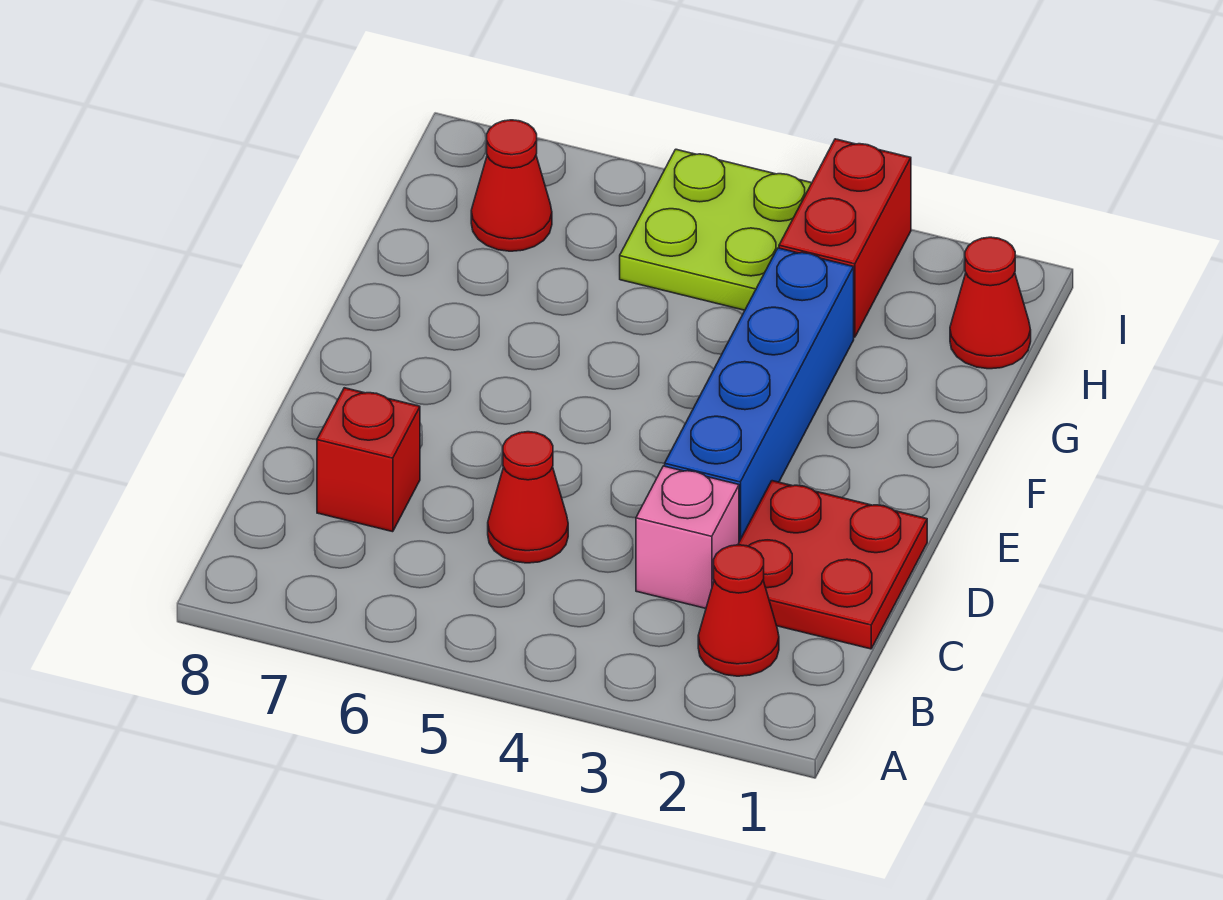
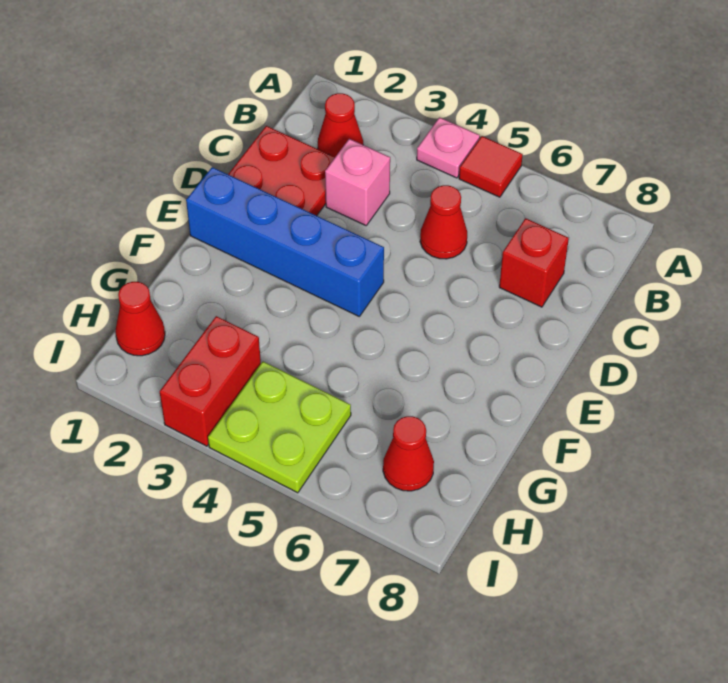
none -> pink plate A4 level 1
none -> red tile A5 level 1
blue brick D3:G3 level 1 -> blue brick E1:E4 level 1

